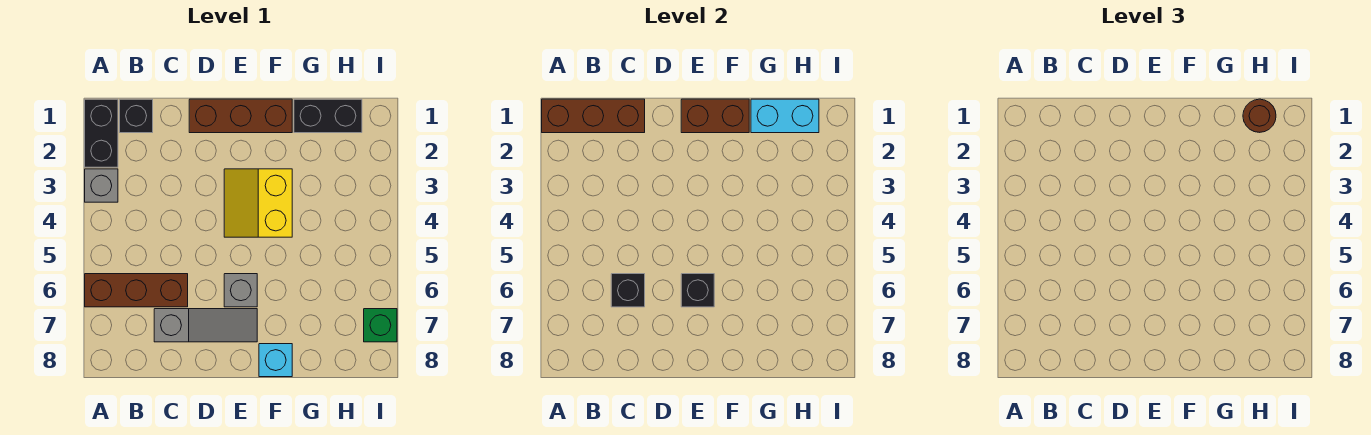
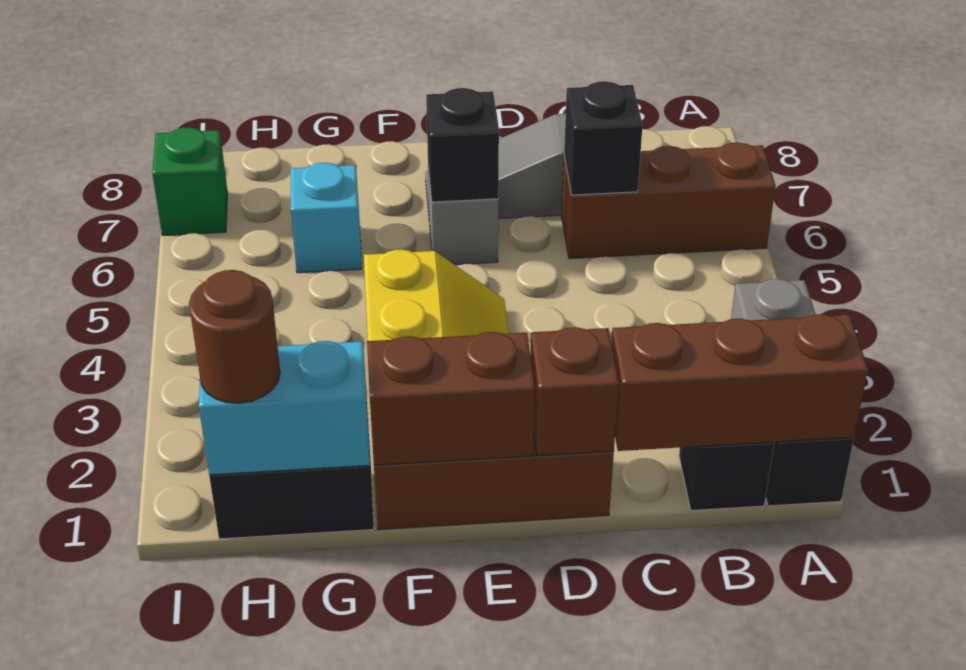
none -> brown brick D1 level 2
cyan brick F8 level 1 -> cyan brick G6 level 1

